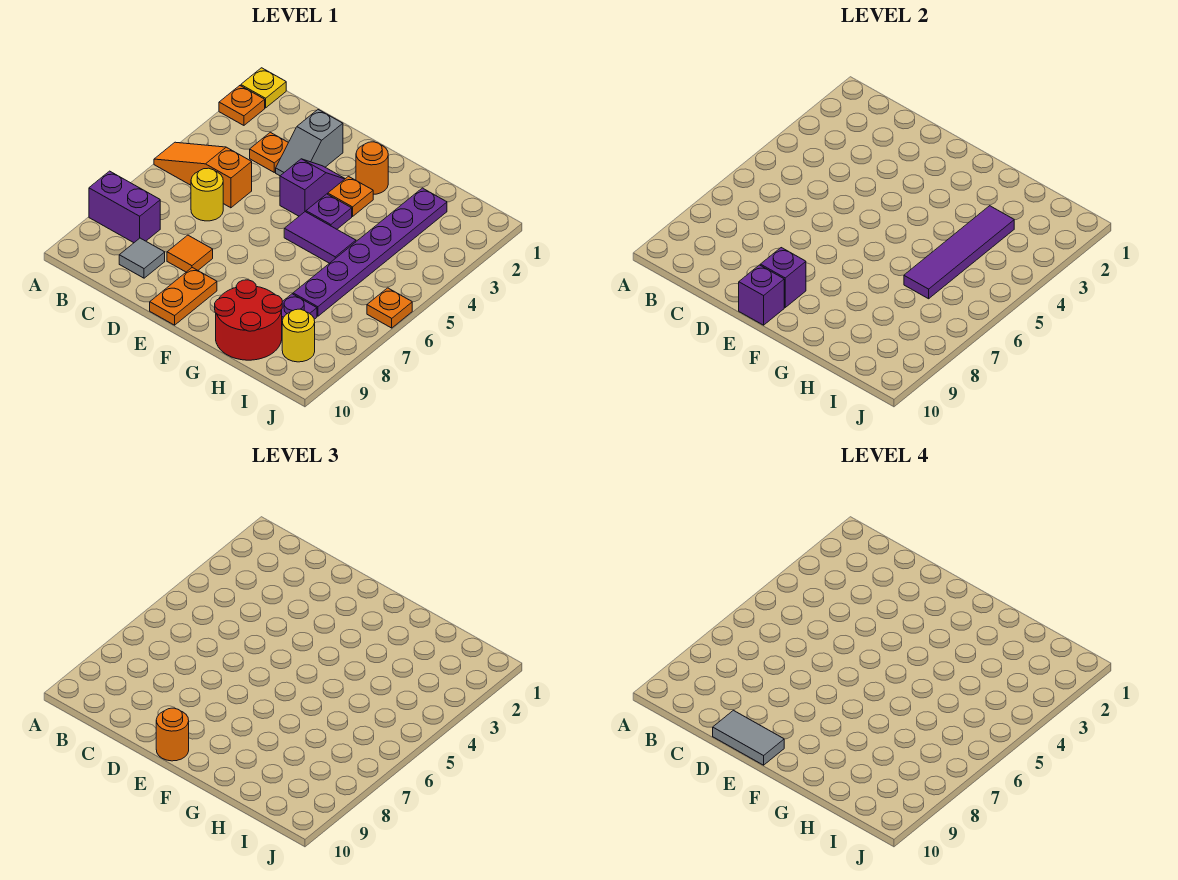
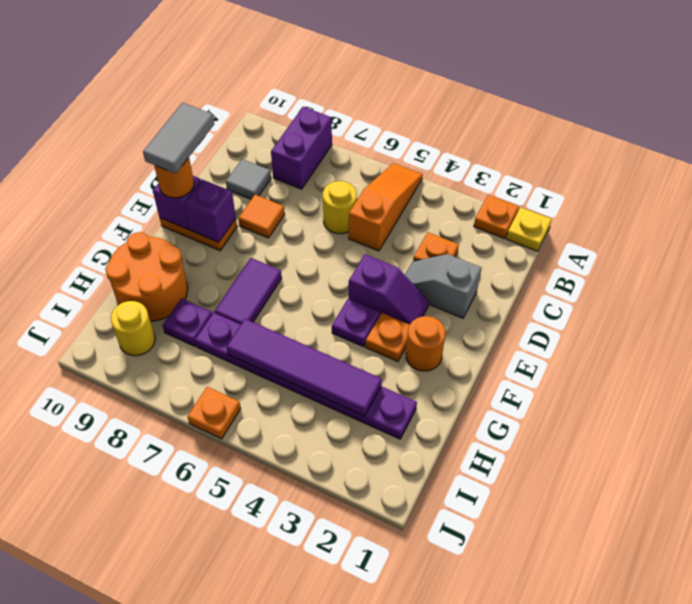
purple tile F5:G5 level 1 -> purple tile F7:G7 level 1
red round brick G9:H10 level 1 -> orange round brick G9:H10 level 1

